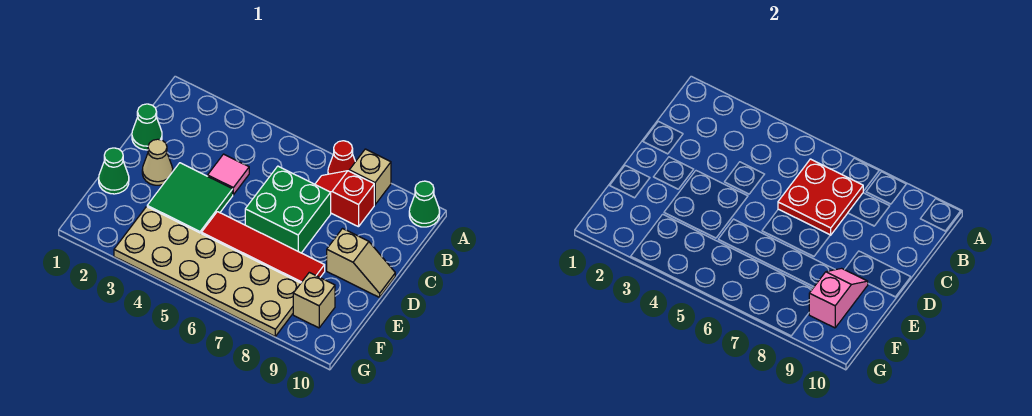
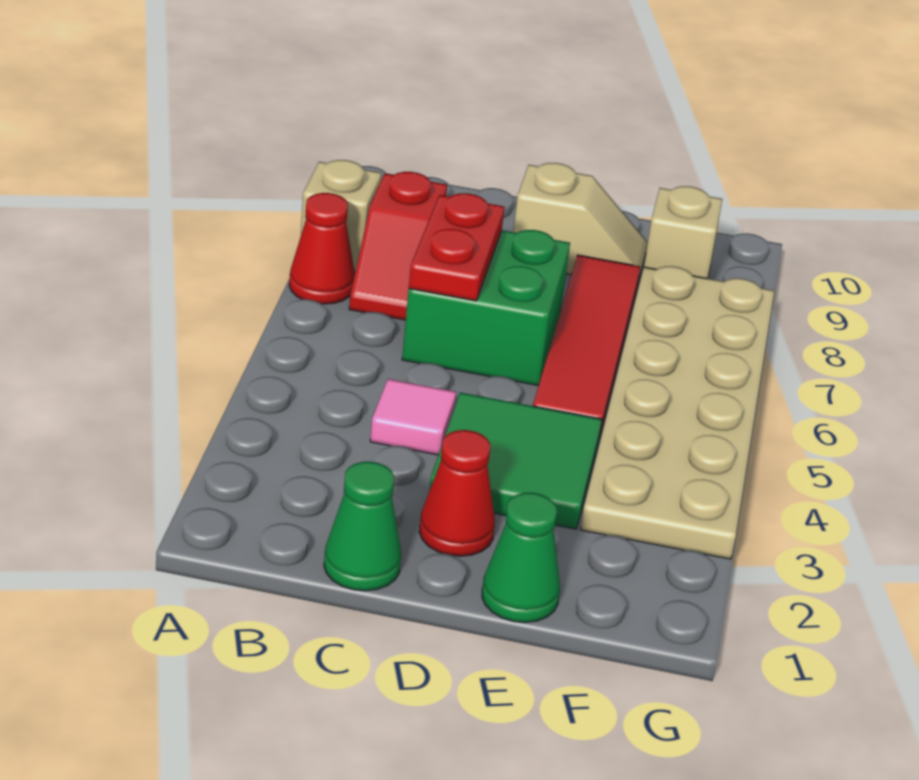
green cone A10 level 1 -> none
red plate B6:C7 level 2 -> red plate C6:C7 level 2
tan cone D2 level 1 -> red cone D2 level 1
tan slope D9:D10 level 1 top 9 -> tan slope D9:E9 level 1 top D
pink slope E9:F9 level 2 top F -> none

